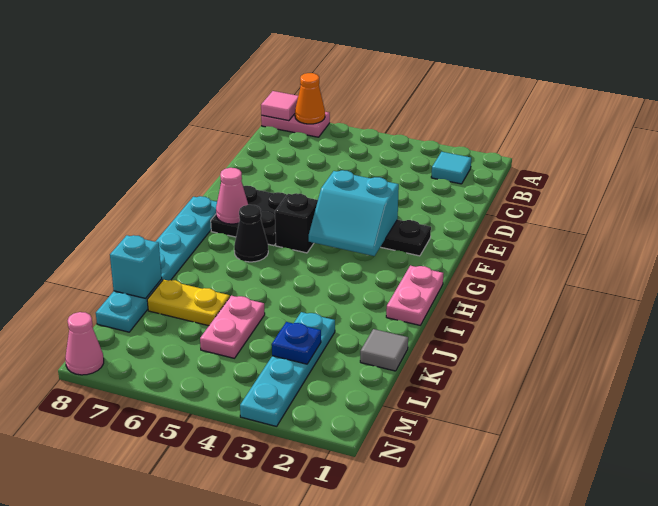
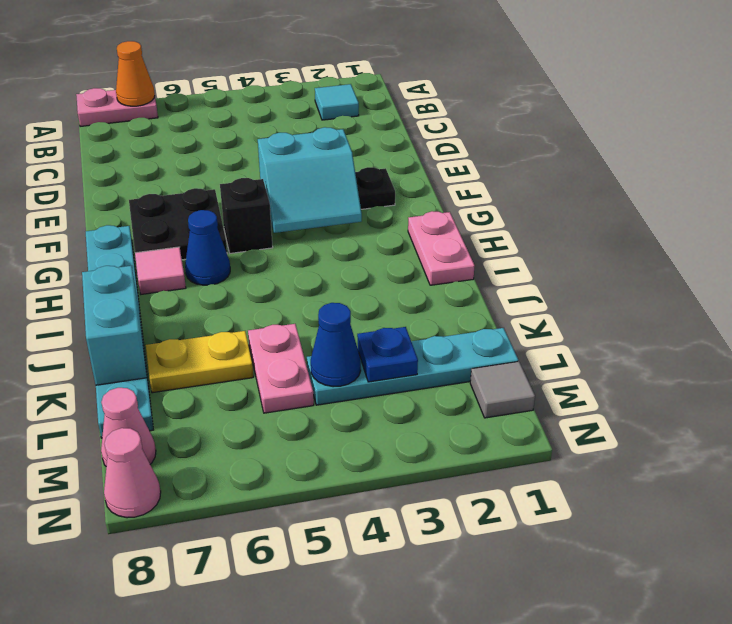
pink tile A8 level 2 -> pink tile H7 level 1
pink cone G7 level 2 -> pink cone M8 level 1
black cone H6 level 1 -> blue cone H6 level 1
grey tile K1 level 1 -> grey tile M1 level 1
cyan plate K3:N3 level 1 -> cyan plate L1:L4 level 1
cyan brick K8 level 2 -> cyan brick J8:K8 level 2
none -> blue cone L4 level 2

